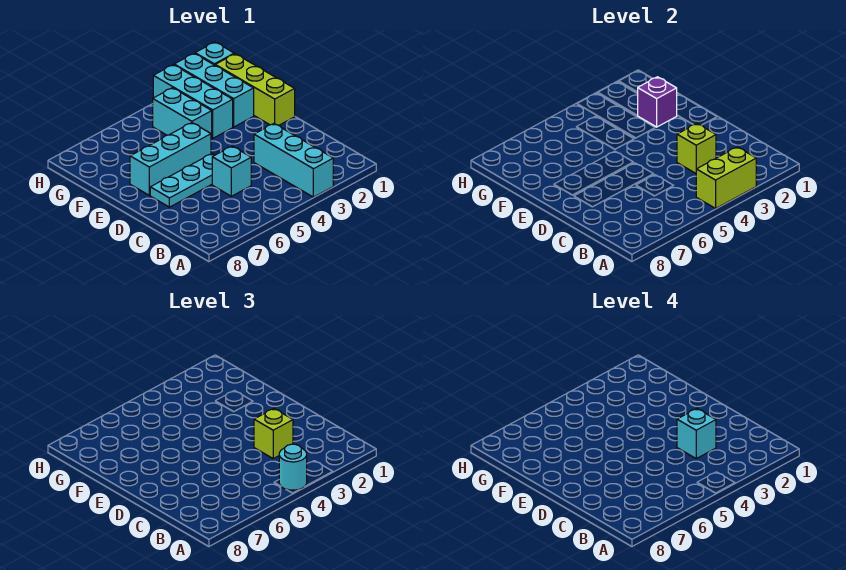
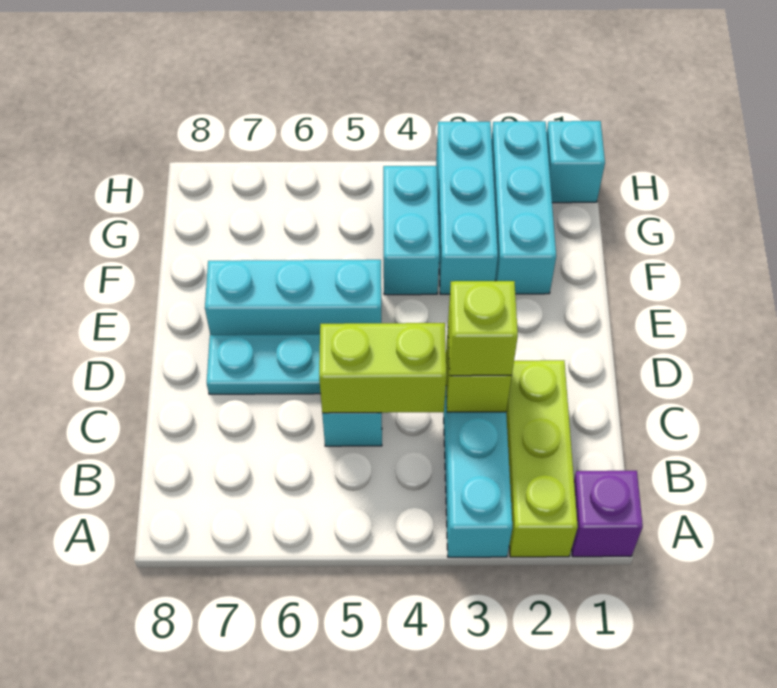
lime brick A3:A4 level 2 -> lime brick C4:C5 level 2
cyan round brick A4 level 3 -> none
cyan brick C3 level 4 -> none
lime brick E1:G1 level 1 -> lime brick A2:C2 level 1
purple brick F2 level 2 -> purple brick A1 level 1

